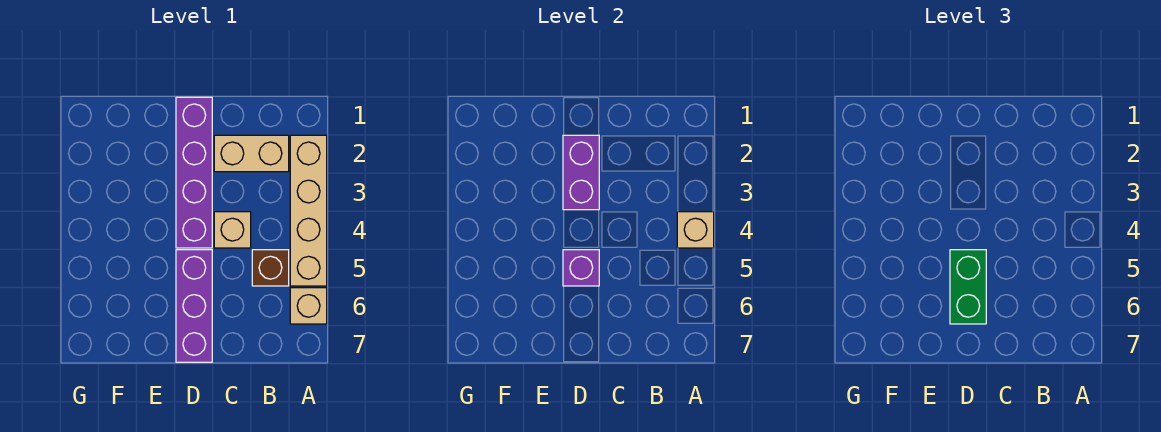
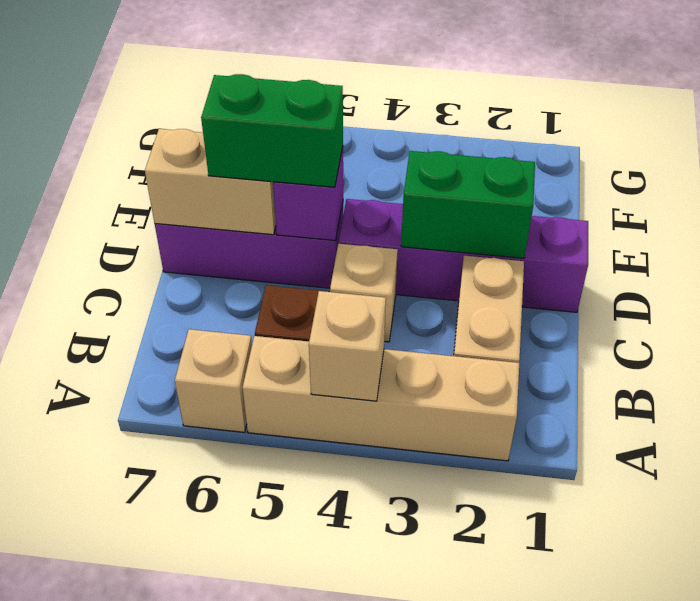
purple brick D2:D3 level 2 -> green brick D2:D3 level 2
none -> tan brick D6:D7 level 2

